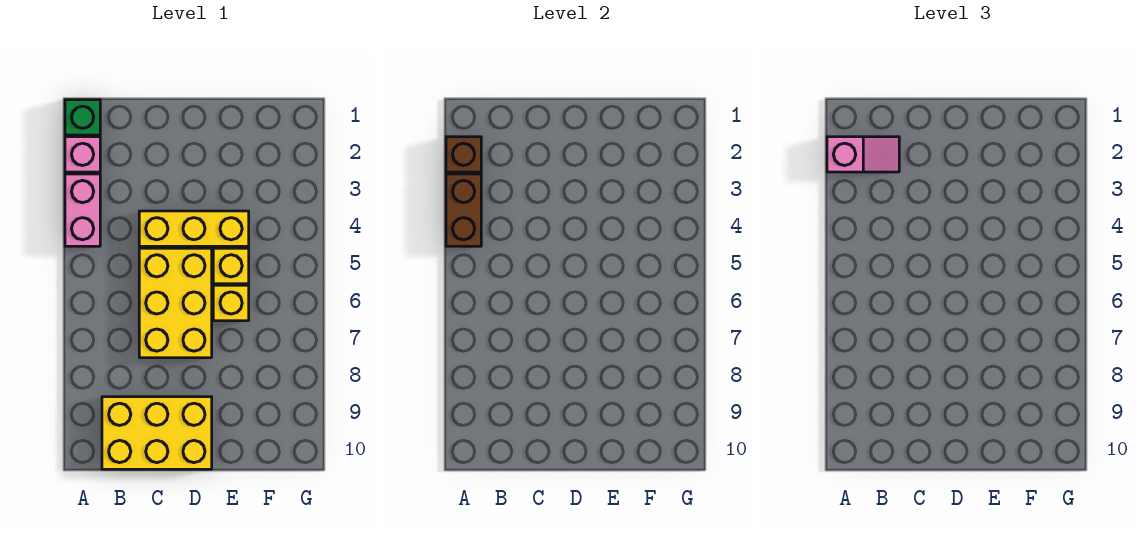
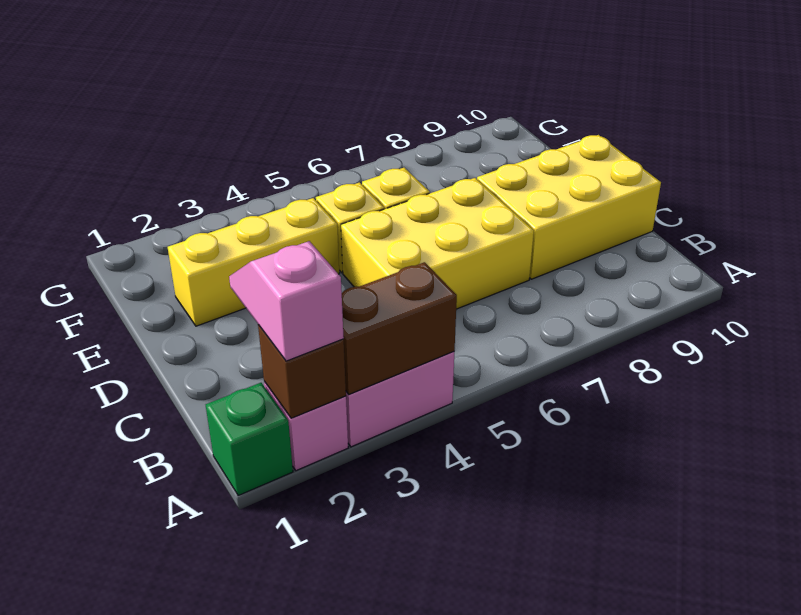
yellow brick B9:D10 level 1 -> yellow brick C8:D10 level 1
yellow brick C4:E4 level 1 -> yellow brick E2:E4 level 1

